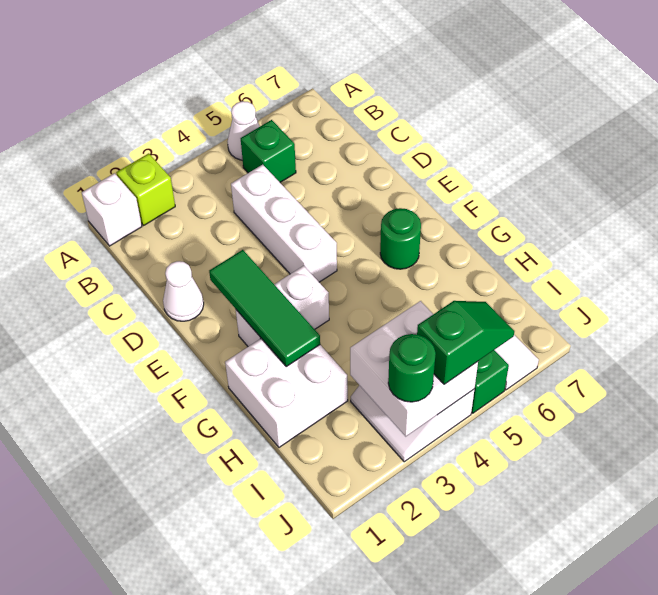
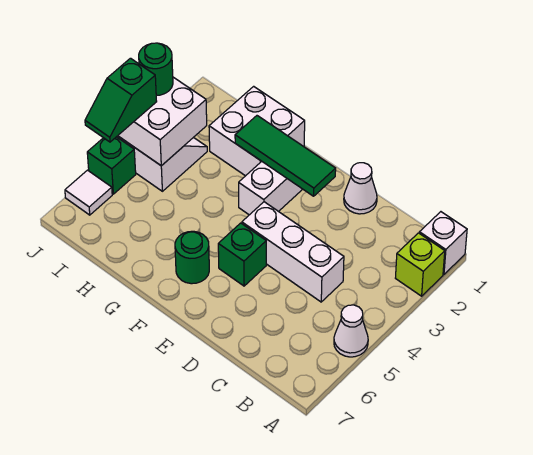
green brick B5 level 1 -> green brick E5 level 1

